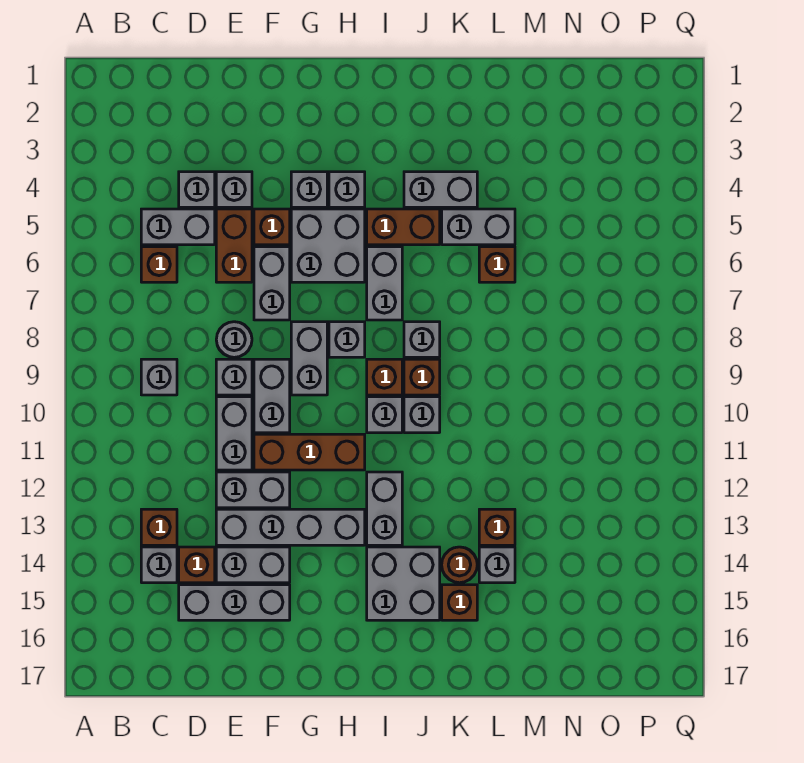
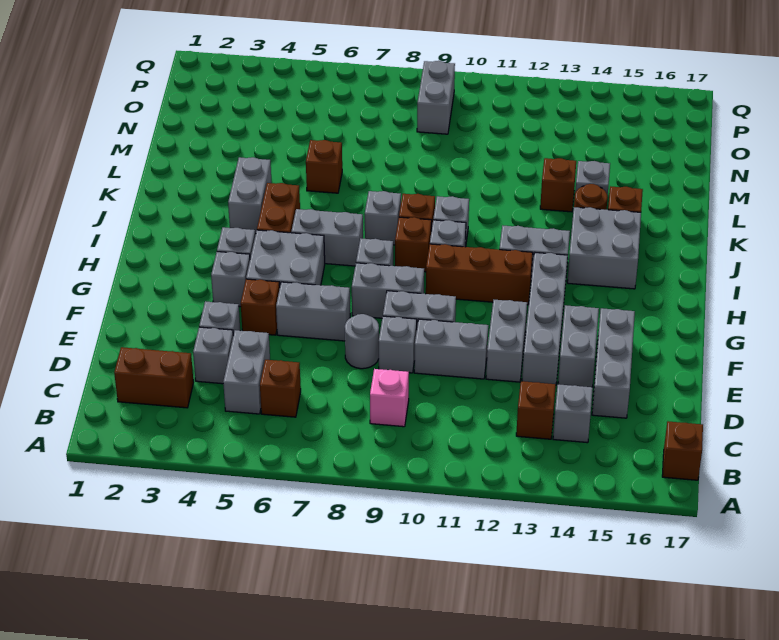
grey brick C9 level 1 -> pink brick C9 level 1
brown brick D14 level 1 -> brown brick B17 level 1
brown brick E5:E6 level 1 -> brown brick C2:C3 level 1
brown brick F11:H11 level 1 -> brown brick H10:H12 level 1
grey brick K5:L5 level 1 -> grey brick O9:P9 level 1

